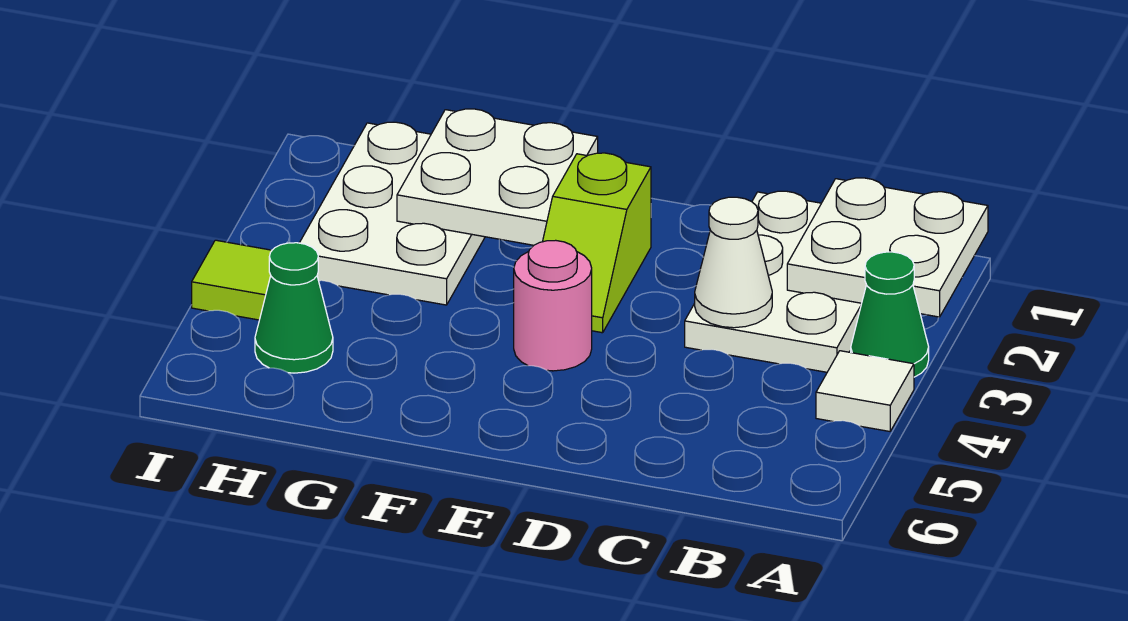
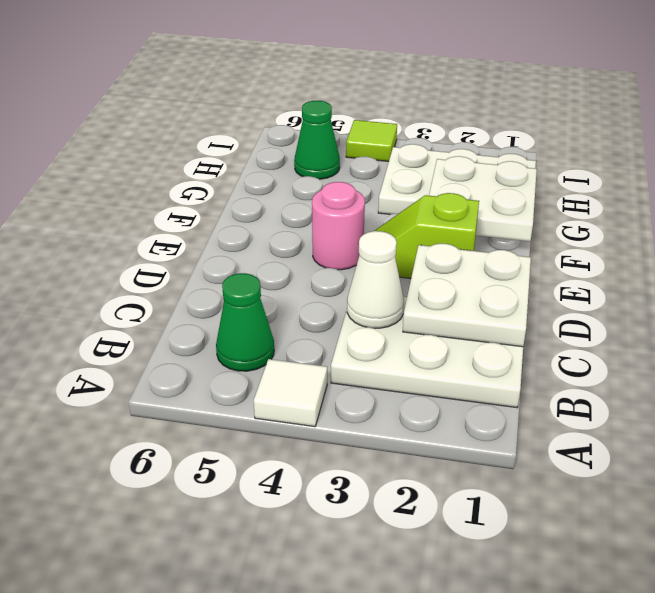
white plate A1:B2 level 2 -> white plate C1:D2 level 2
green cone A3 level 1 -> green cone B5 level 1

